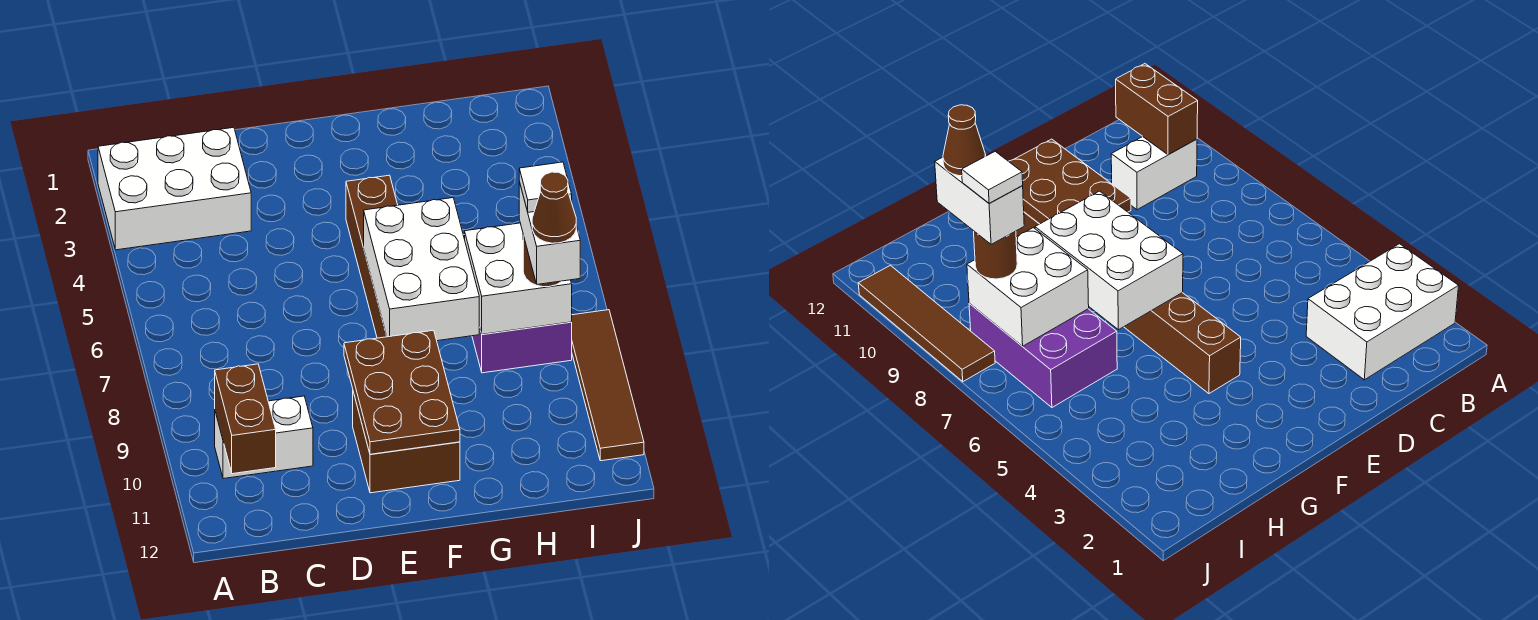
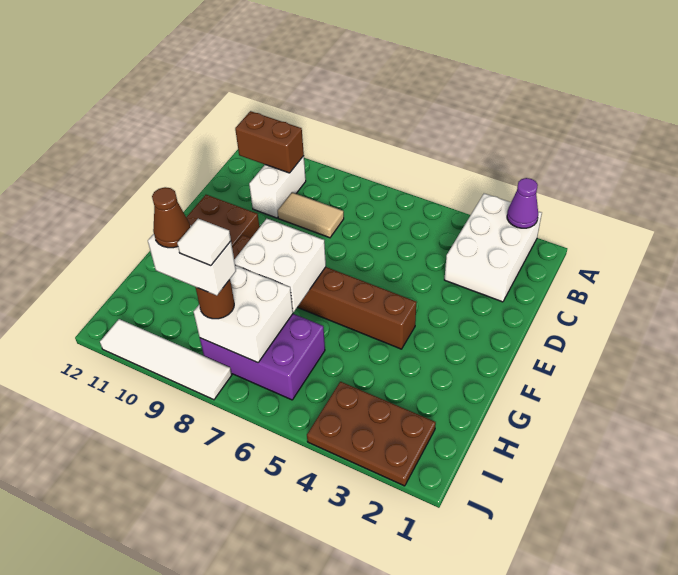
none -> purple cone A2 level 2
none -> tan tile C8:C9 level 1
brown plate E9:F11 level 2 -> brown plate I2:J4 level 1
white brick F6:G8 level 2 -> white brick F7:G8 level 2
brown tile J8:J11 level 1 -> white tile J8:J11 level 1

